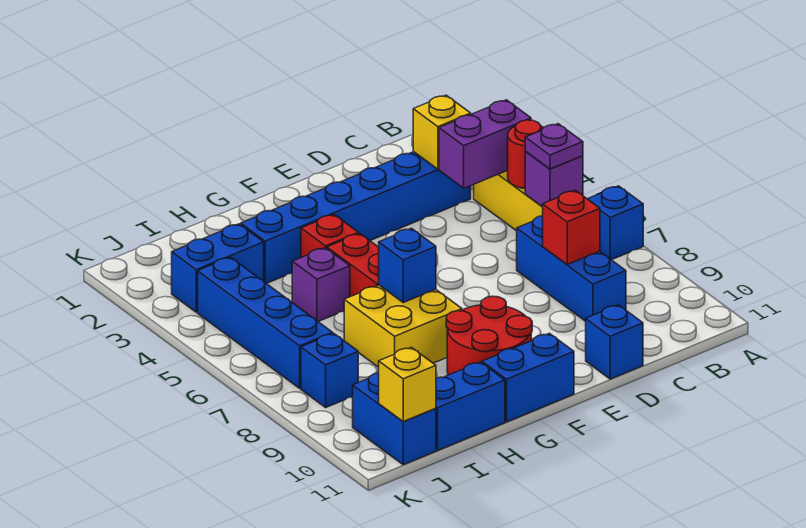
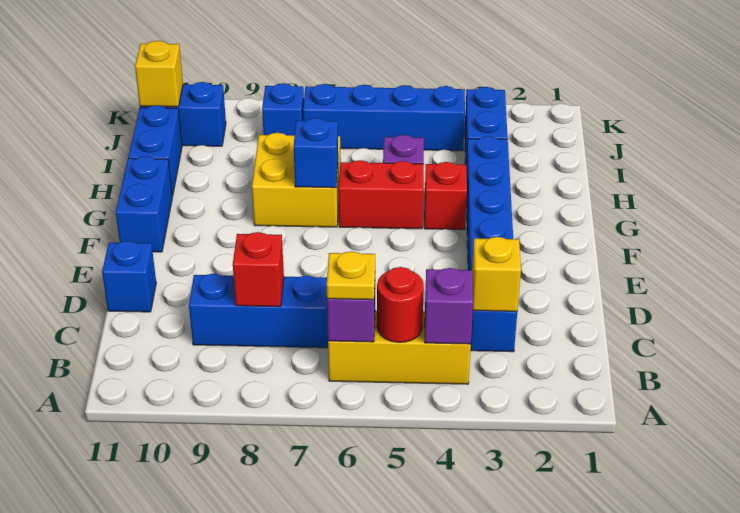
blue brick A7 level 1 -> none
purple brick B4:C4 level 2 -> purple brick B4 level 2
purple plate B6 level 3 -> yellow plate B6 level 3
red round brick F9:G10 level 1 -> none

